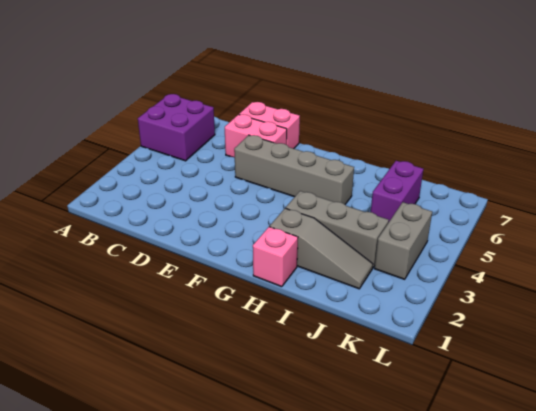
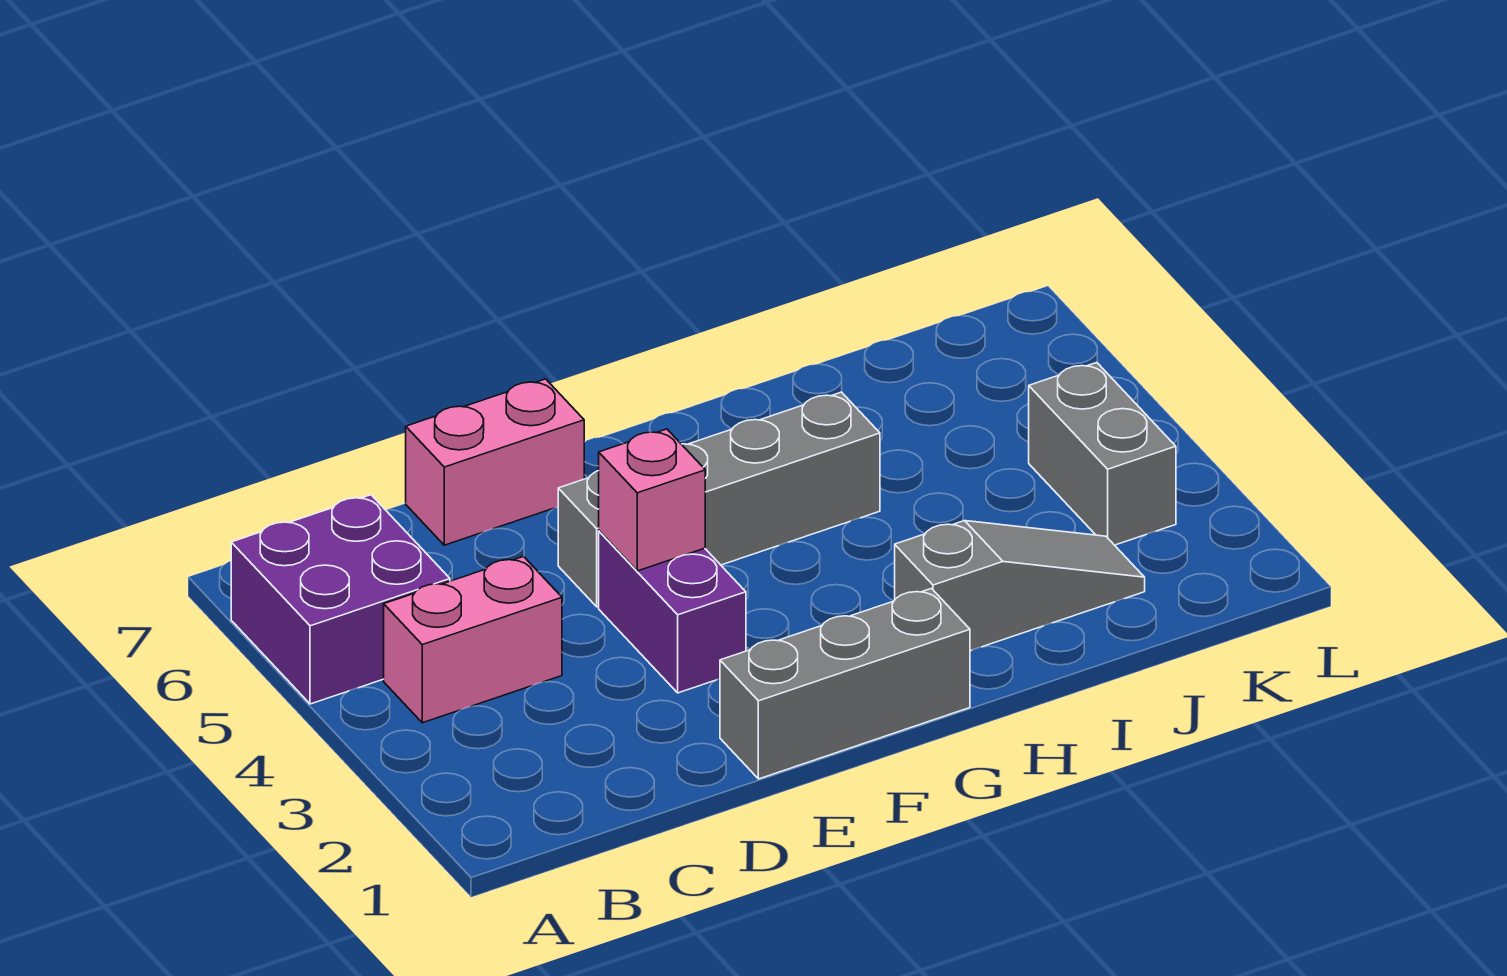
pink brick D6:E6 level 1 -> pink brick B4:C4 level 1
pink brick H1 level 1 -> pink brick E4 level 2
grey brick H3:J3 level 1 -> grey brick E1:G1 level 1
purple brick J5:J6 level 1 -> purple brick E3:E4 level 1

